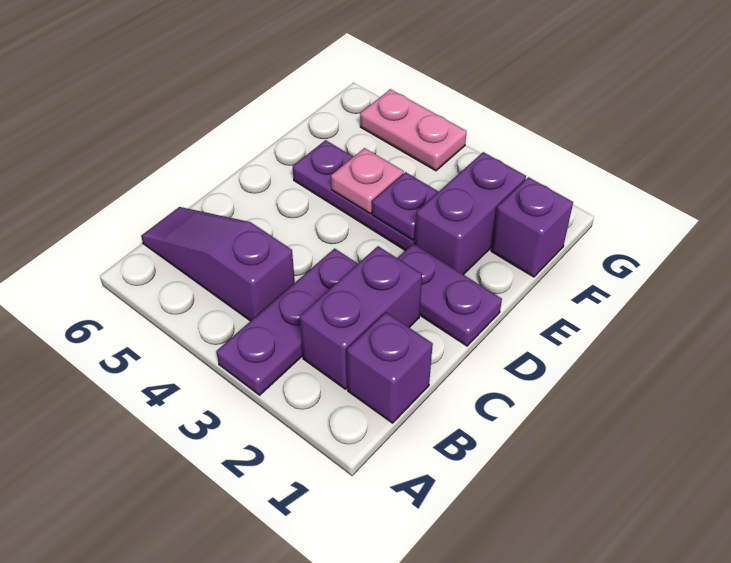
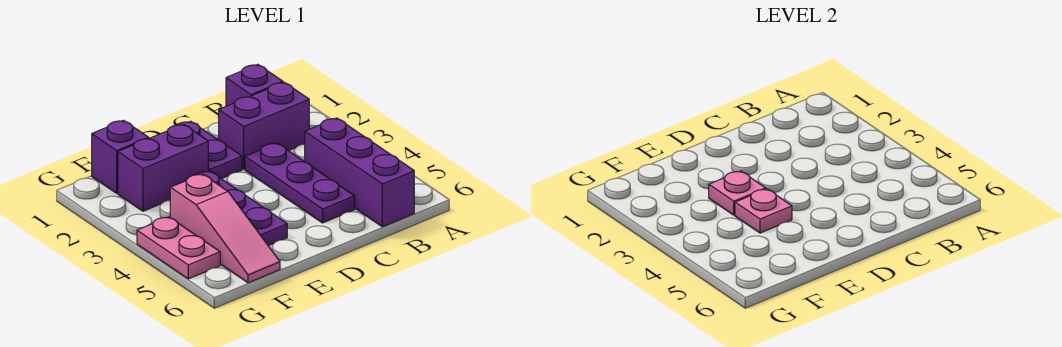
purple plate A3:C3 level 1 -> purple plate C3:C5 level 1
purple slope B4:B6 level 1 top 4 -> purple brick B4:B6 level 1
purple plate E3 level 2 -> pink plate E3 level 2
none -> pink slope F4:F6 level 1 top 4

